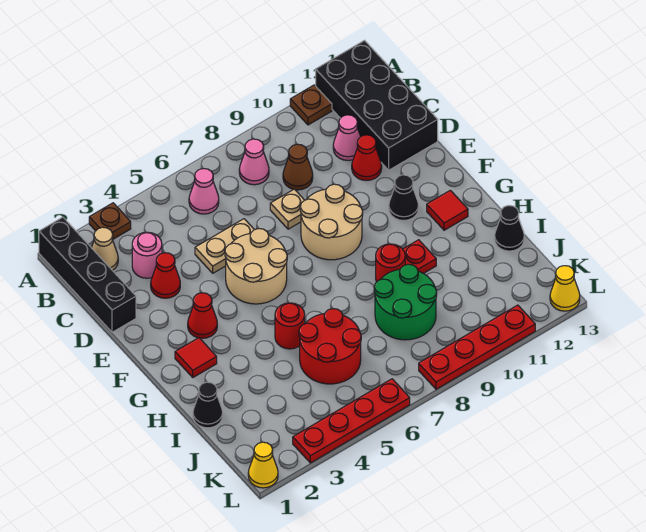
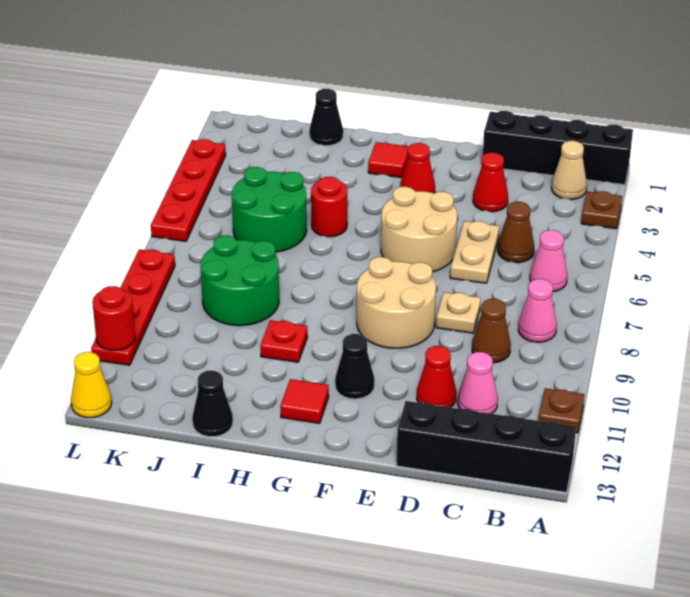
black brick A12:D13 level 1 -> black brick A13:D13 level 1
pink round brick C3 level 1 -> none
none -> brown cone C5 level 1
red round brick H9 level 1 -> red round brick L11 level 2
red round brick I5:J6 level 1 -> green round brick I5:J6 level 1
yellow cone L1 level 1 -> none

